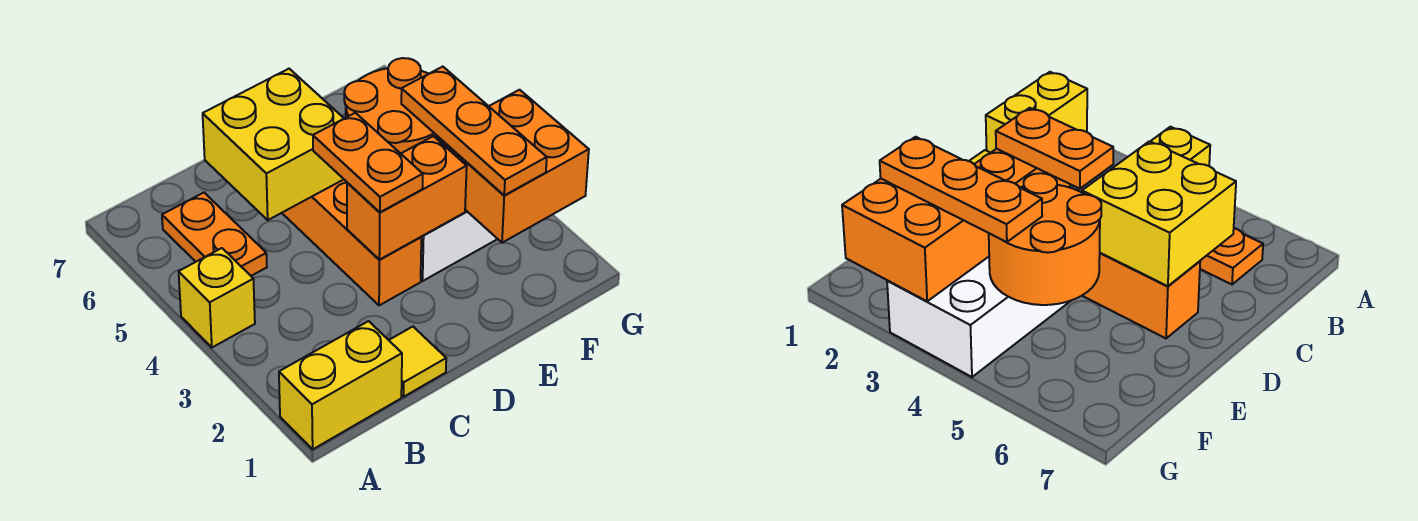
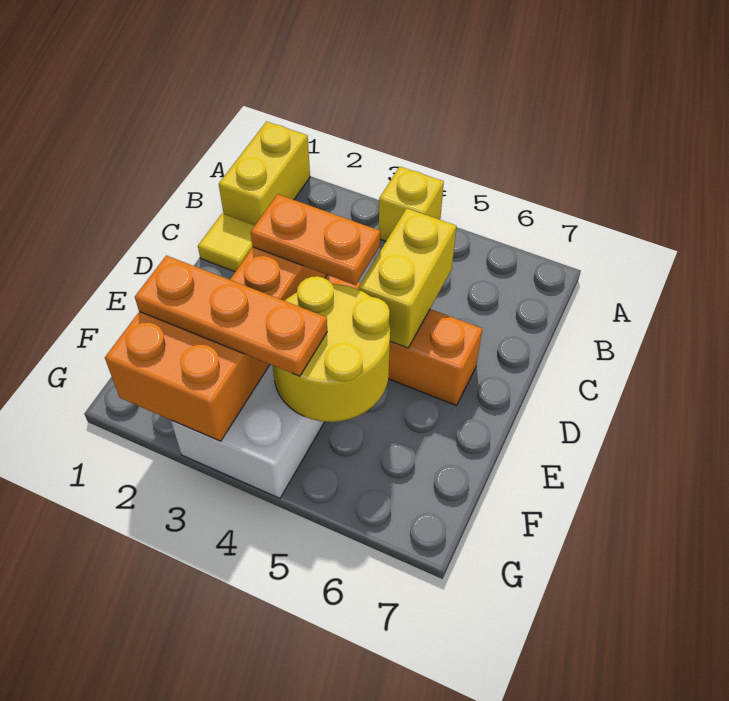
orange plate B5:B6 level 1 -> none
yellow brick C5:D6 level 2 -> yellow brick C5:D5 level 2
orange round brick E4:F5 level 2 -> yellow round brick E4:F5 level 2

